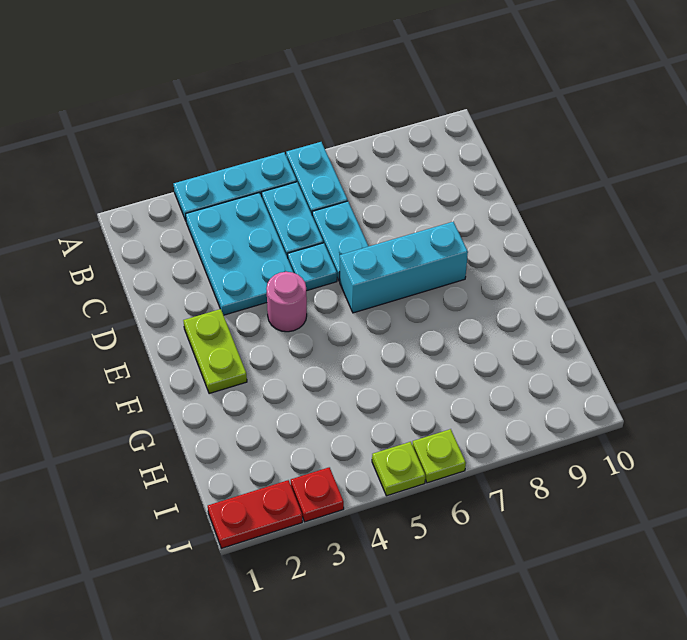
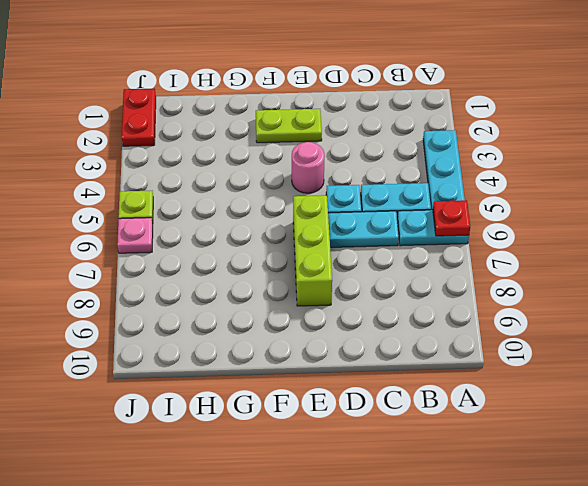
cyan plate B3:D4 level 1 -> none
cyan brick E6:E8 level 1 -> lime brick E6:E8 level 1
red plate J3 level 1 -> red plate A6 level 2
lime plate J6 level 1 -> pink plate J6 level 1

